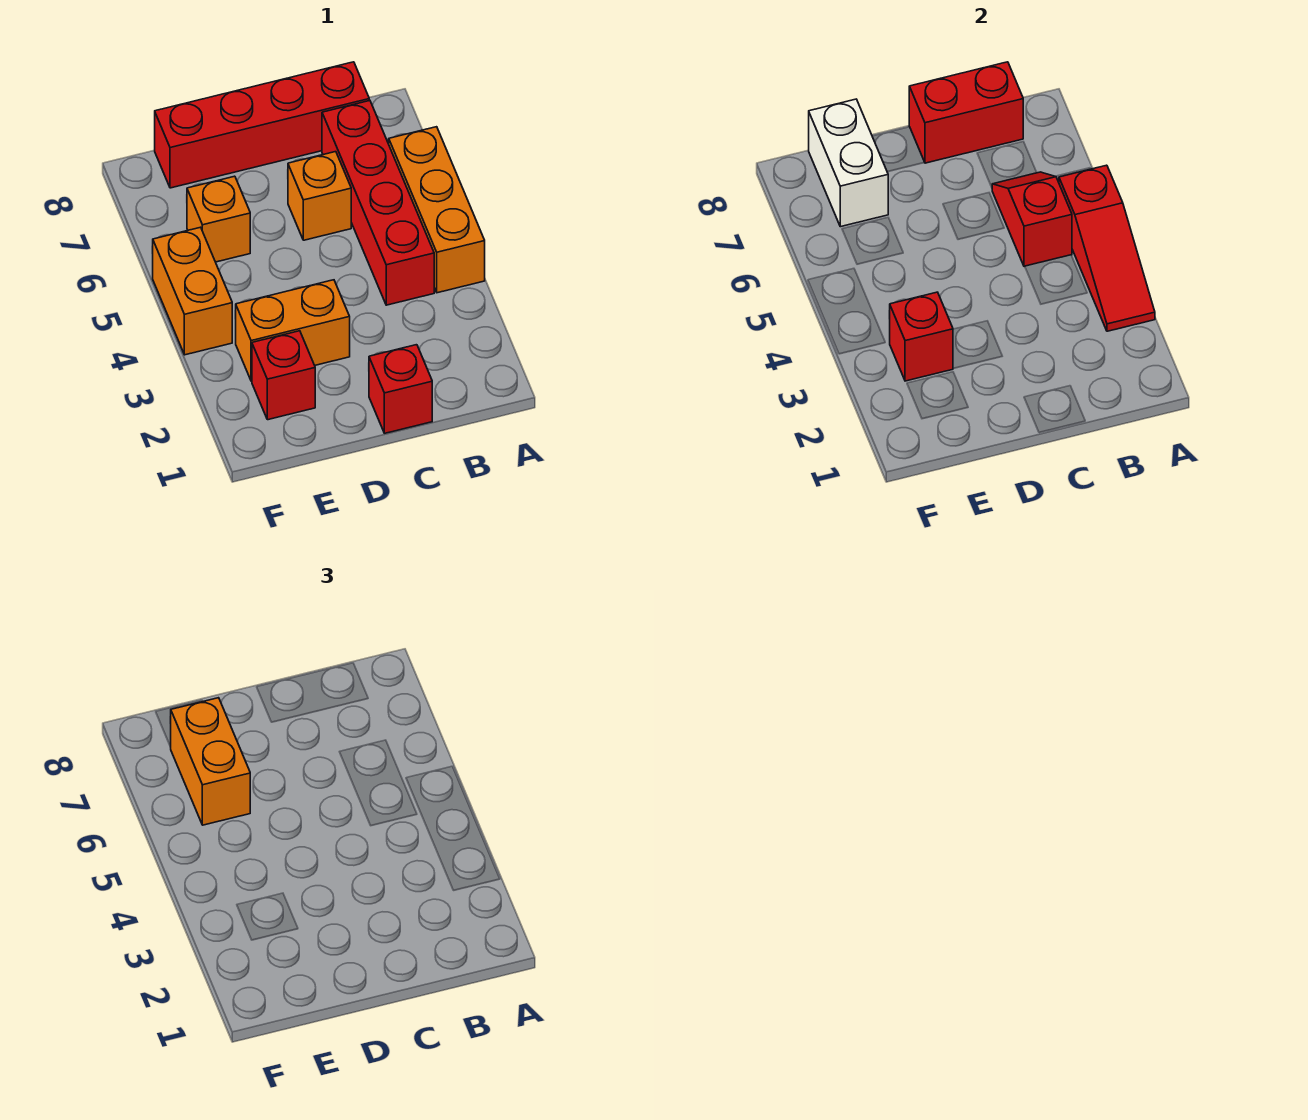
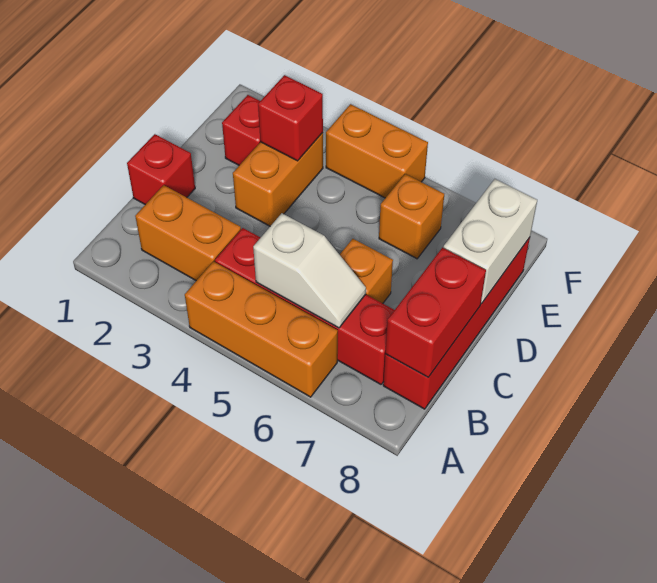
red slope A3:A5 level 2 top 5 -> none
red slope B5:B6 level 2 top 5 -> white slope B5:B6 level 2 top 5
orange brick E6:E7 level 3 -> orange brick B2:B3 level 1
white brick E7:E8 level 2 -> white brick D8:E8 level 2

